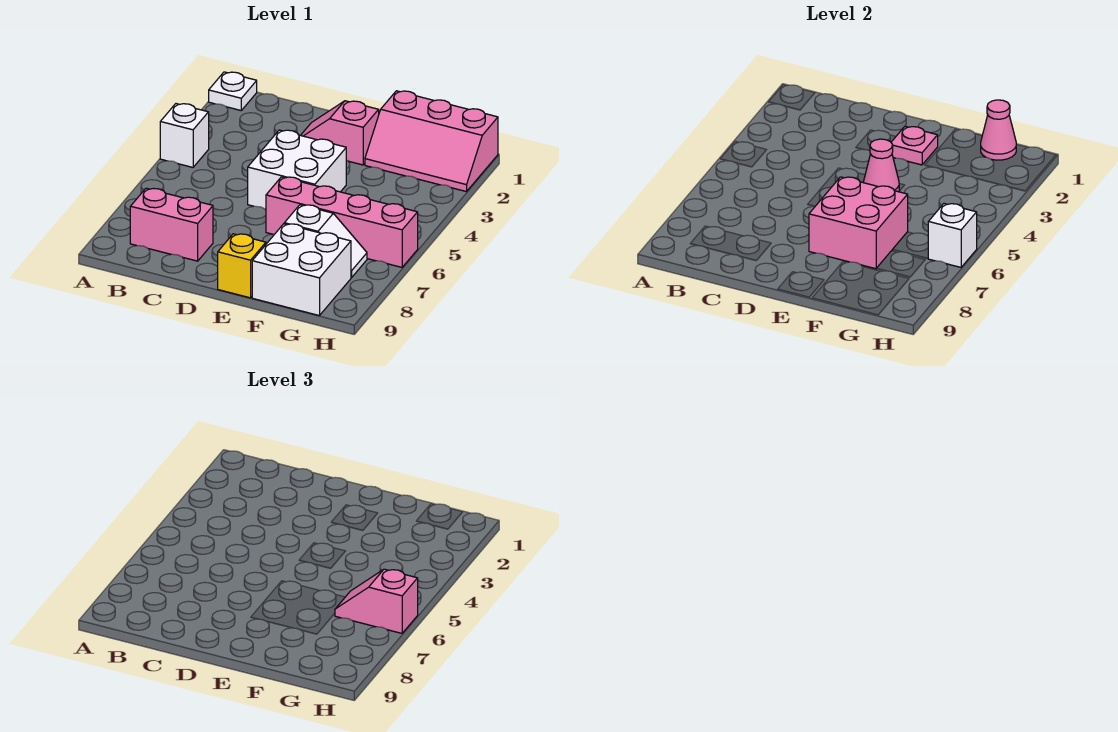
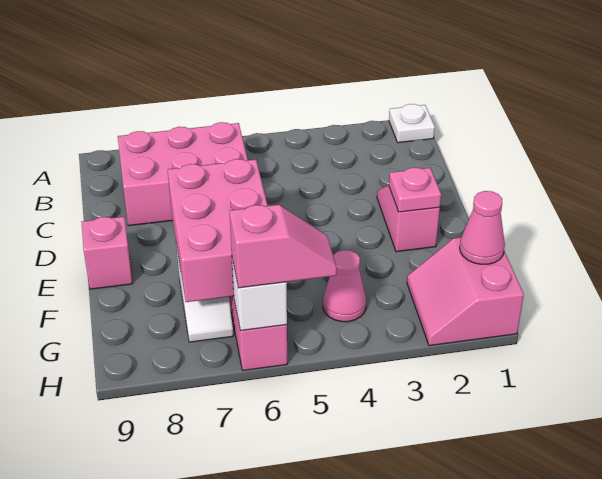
white brick A4 level 1 -> none
pink brick B8:C8 level 1 -> pink brick B6:C8 level 1
white brick D4:E5 level 1 -> none
pink cone E4 level 2 -> pink cone G4 level 1
pink brick E6:F7 level 2 -> pink brick E6:G7 level 2
yellow brick E9 level 1 -> pink brick E9 level 1
pink slope F1:H2 level 1 top 1 -> pink slope G1:H2 level 1 top 1
white brick F8:G9 level 1 -> none
pink slope G6:H6 level 3 top H -> pink slope H5:H6 level 3 top 6

